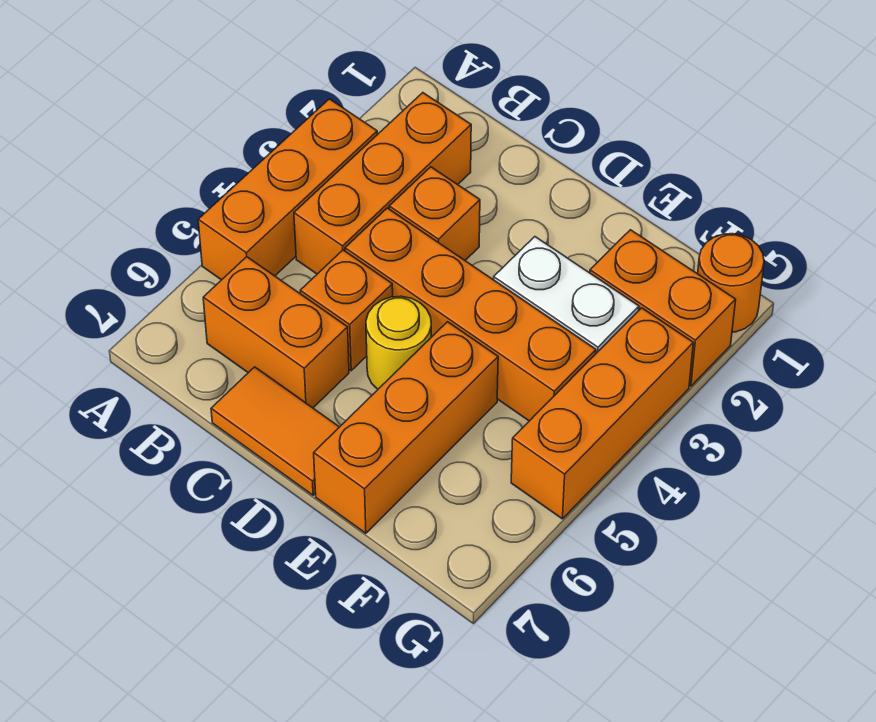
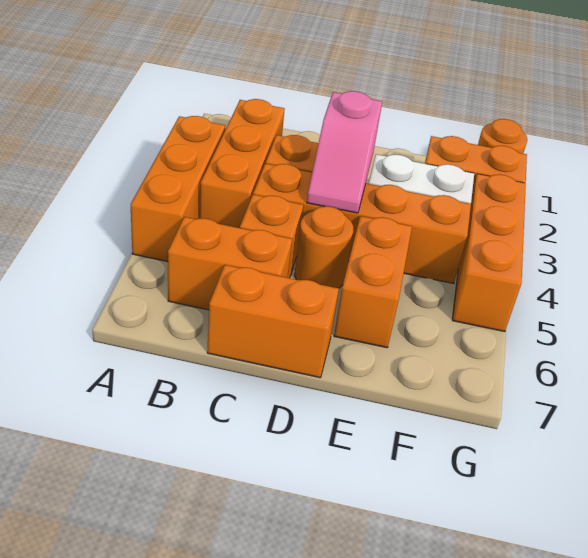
orange tile C7:D7 level 1 -> orange brick C7:D7 level 1
none -> pink slope D3:D4 level 2 top 3
yellow round brick D5 level 1 -> orange round brick D5 level 1
orange brick E5:E7 level 1 -> orange brick E5:E6 level 1

